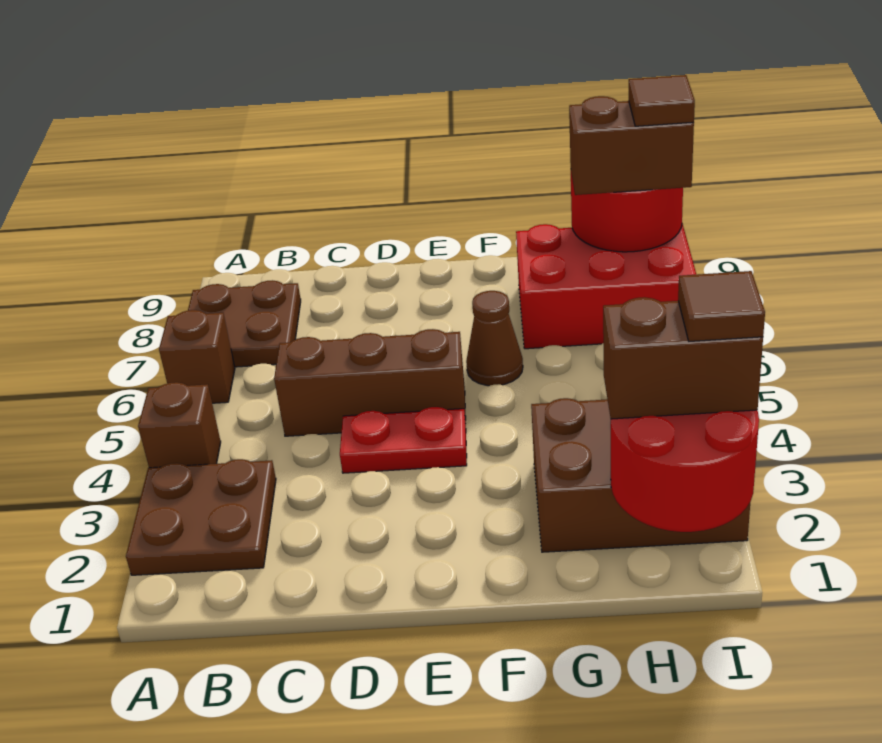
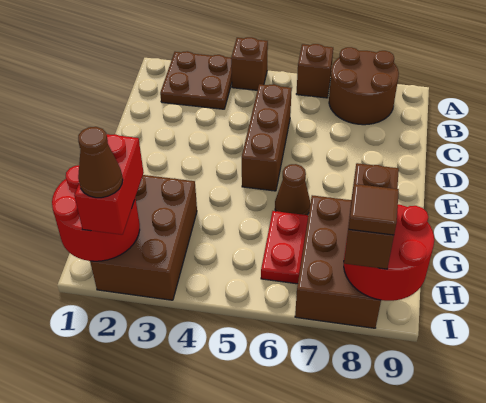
brown plate A7:B8 level 1 -> brown round brick A7:B8 level 1
red plate D4:E4 level 1 -> red plate G6:H6 level 1
red brick G7:I8 level 1 -> brown brick G7:I8 level 1
brown brick H2:I2 level 3 -> red brick H2:I2 level 3
brown tile I2 level 4 -> brown cone I2 level 4

